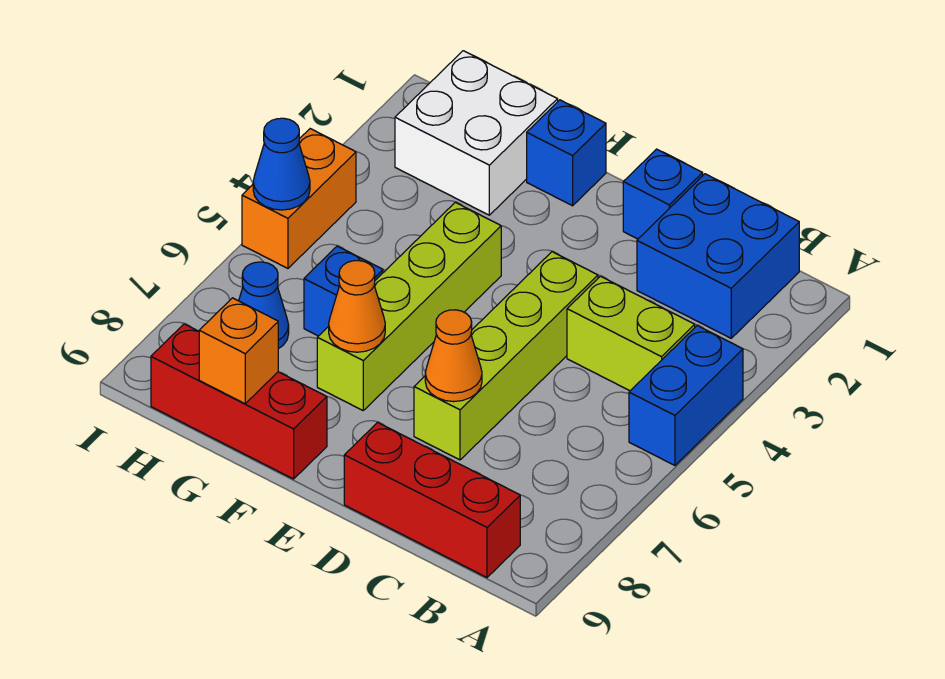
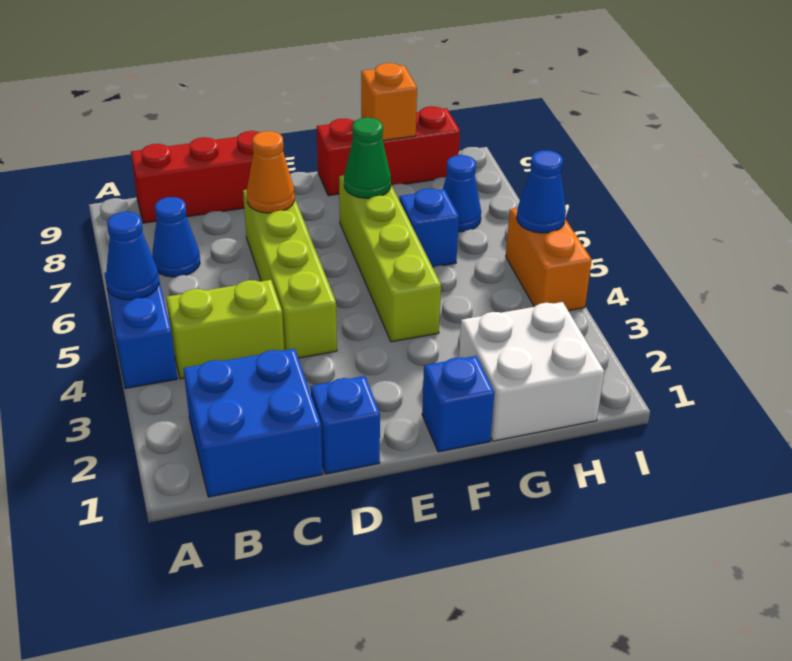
none -> blue cone A5 level 2
none -> blue cone B7 level 1
orange cone F7 level 2 -> green cone F7 level 2

